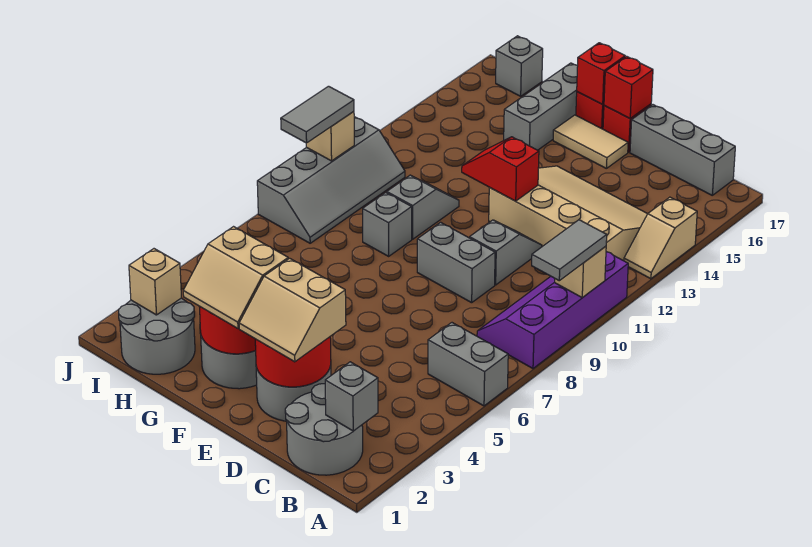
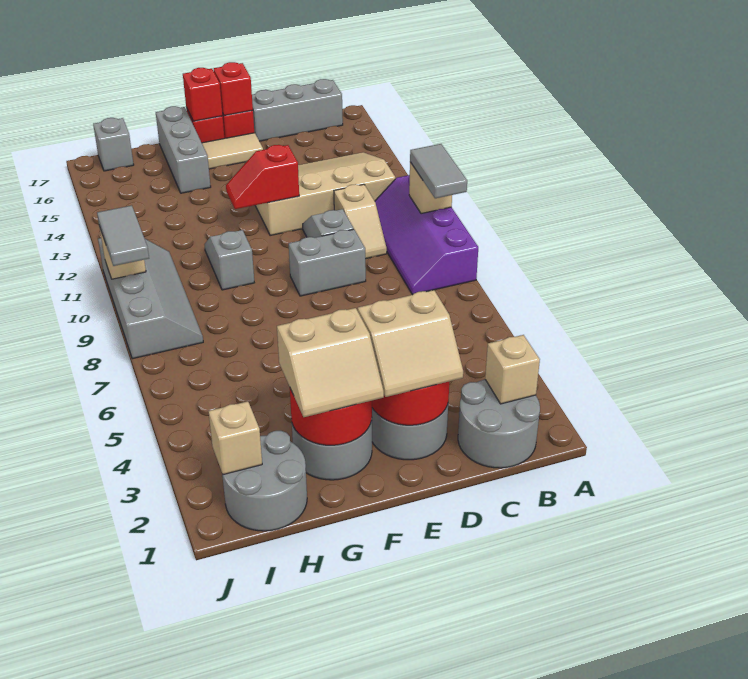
grey brick A6:B6 level 1 -> none
tan slope A13:A14 level 1 top 14 -> tan slope C10:C11 level 1 top 11
grey brick B2 level 2 -> tan brick B2 level 2
grey brick G9 level 1 -> none

